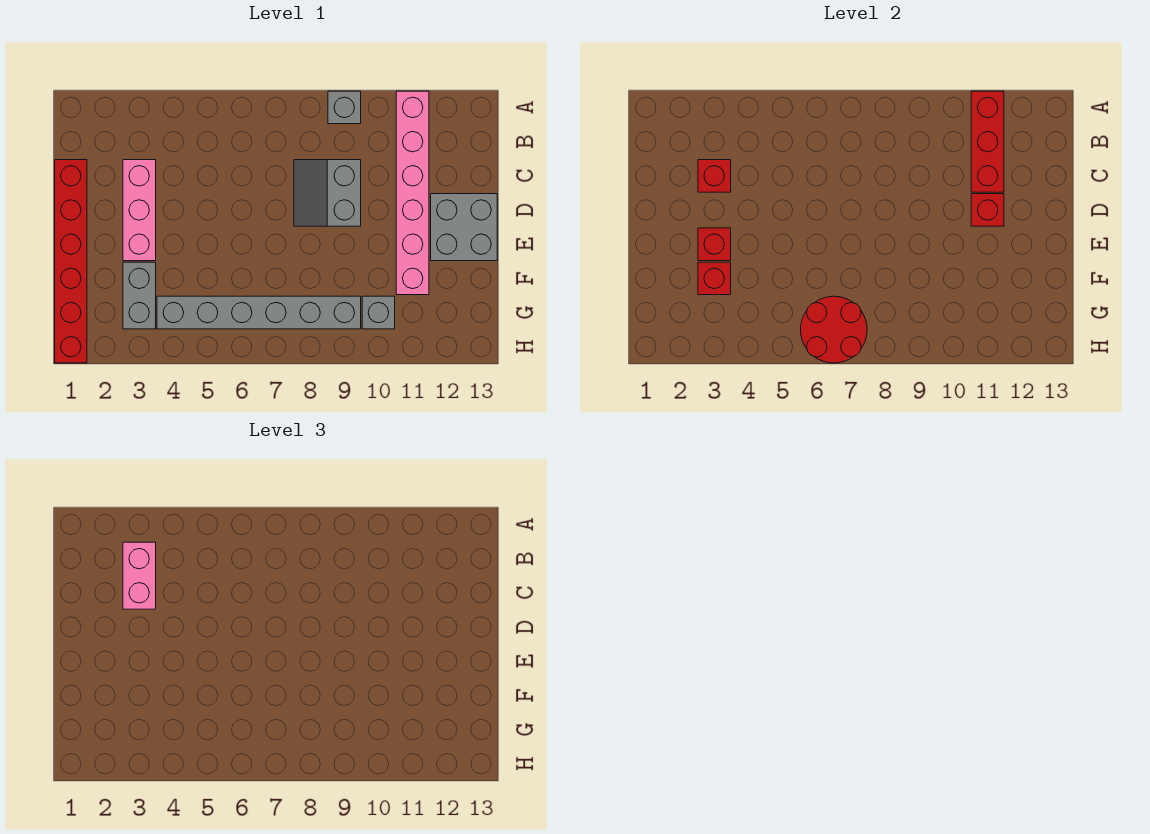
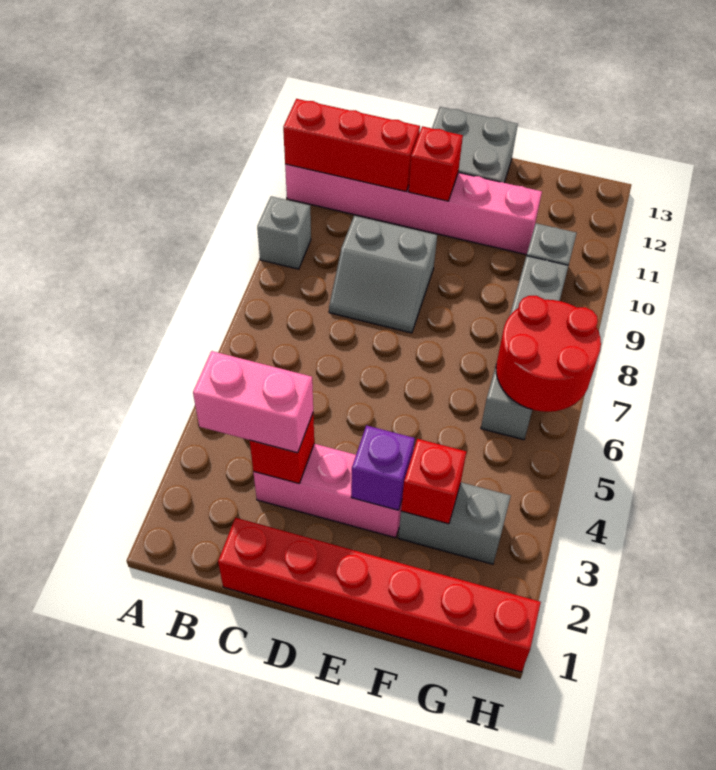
red brick E3 level 2 -> purple brick E3 level 2
grey brick G4:G9 level 1 -> grey brick G6:G9 level 1

